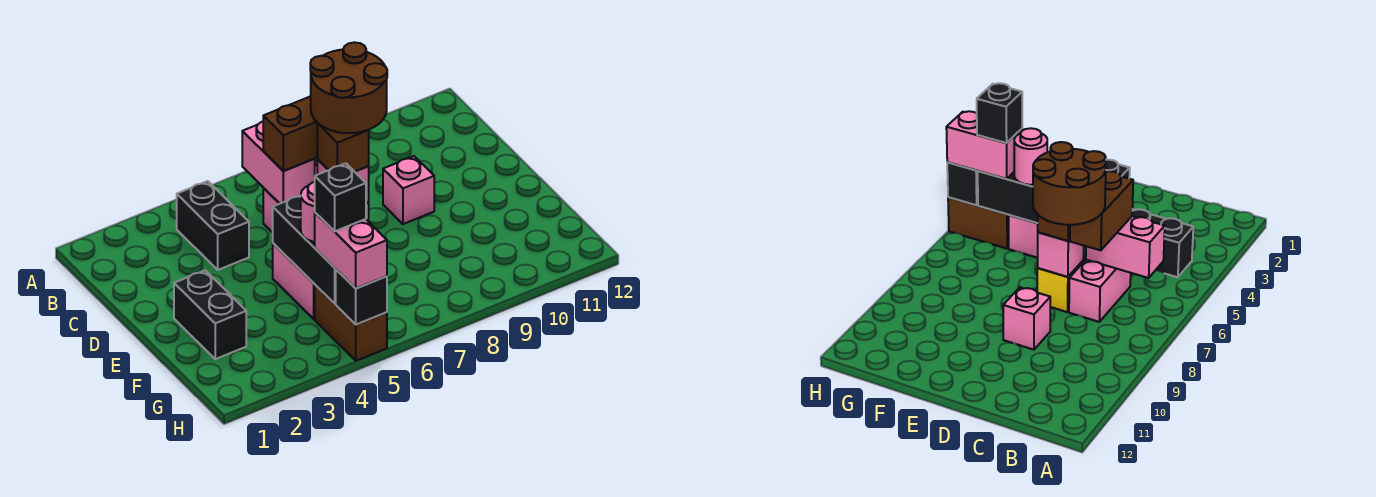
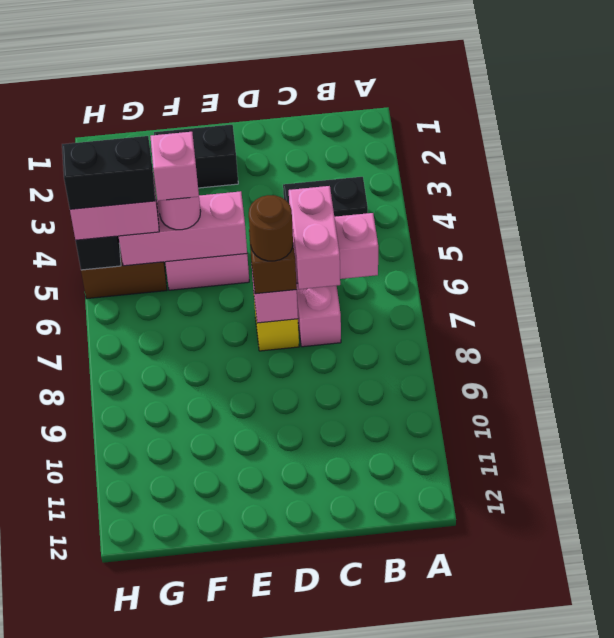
brown brick C6:C7 level 3 -> pink brick C6:C7 level 3
brown round brick C7:D8 level 4 -> brown round brick D7 level 4
pink brick D9 level 1 -> pink brick F5 level 4
black brick E5:G5 level 2 -> pink brick E5:G5 level 2
black brick G5 level 4 -> black brick G5:H5 level 4

